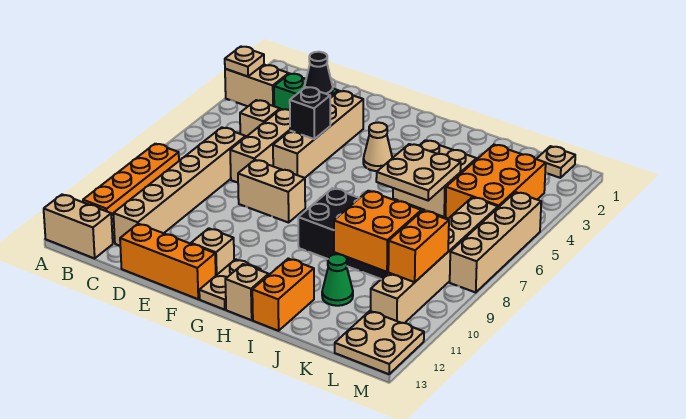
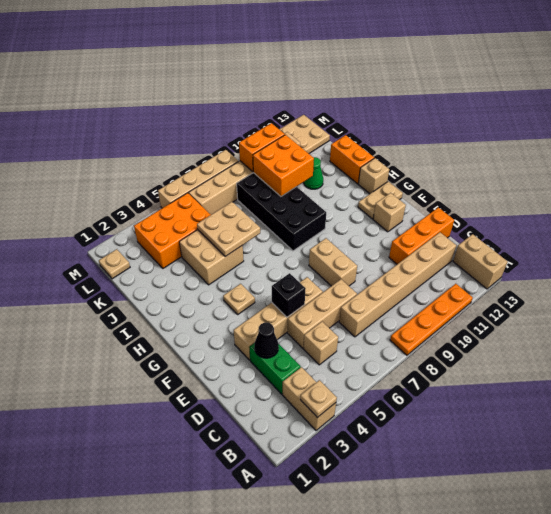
orange brick D13:F13 level 1 -> orange brick D11:D13 level 1
tan cone G4 level 1 -> tan plate G4 level 1
orange brick I12:I13 level 1 -> orange brick I13:J13 level 1

